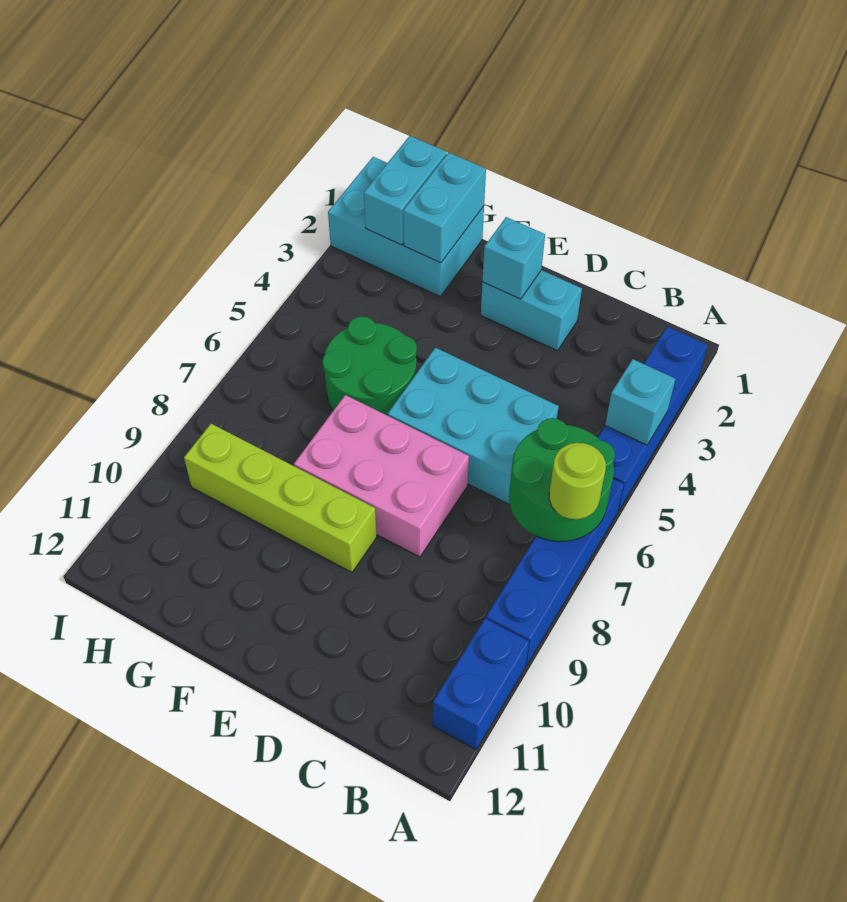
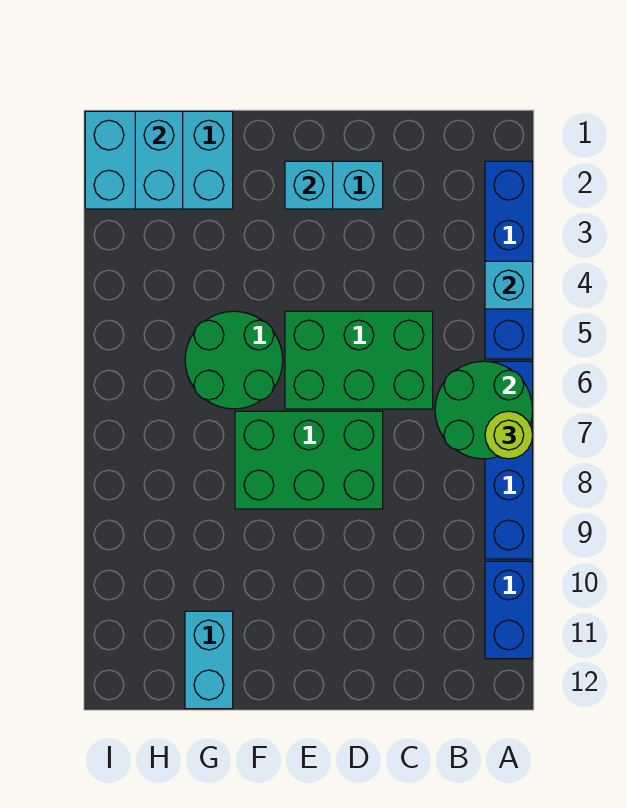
cyan brick C5:E6 level 1 -> green brick C5:E6 level 1
pink brick D7:F8 level 1 -> green brick D7:F8 level 1
lime brick E9:H9 level 1 -> none
cyan brick G1:G2 level 2 -> cyan brick G11:G12 level 1

